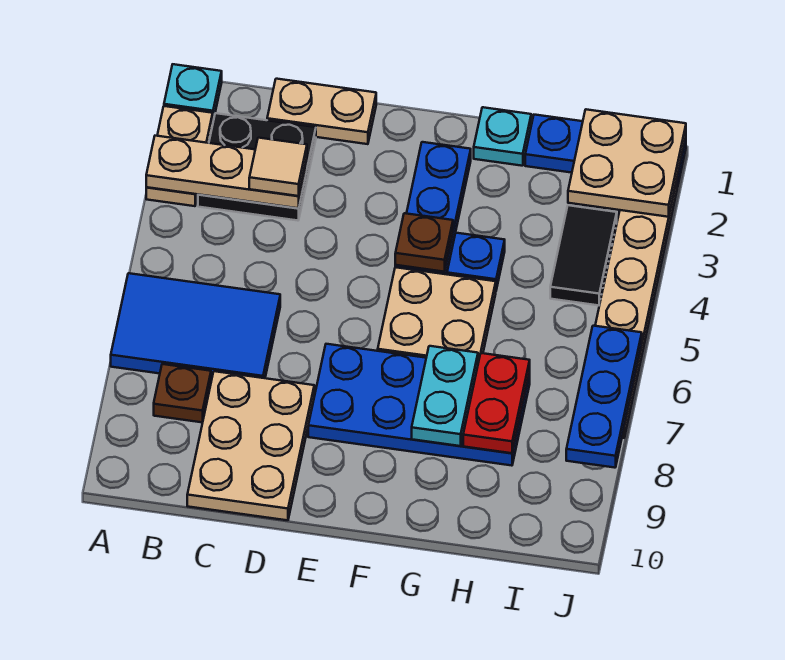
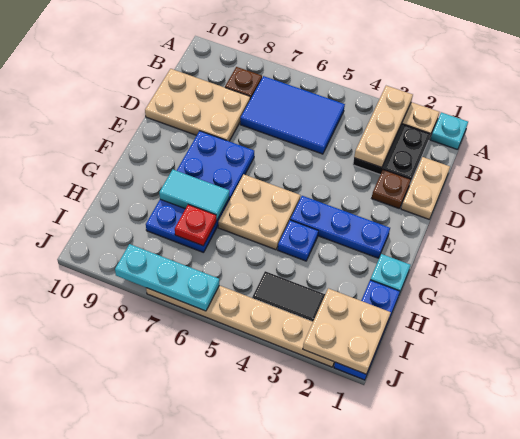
blue tile A6:C7 level 1 -> blue tile B5:C7 level 1
tan tile C3 level 3 -> none
brown plate F4 level 2 -> brown plate D2 level 1
cyan plate G7:G8 level 2 -> cyan tile G7:G8 level 2
red plate H7:H8 level 2 -> red plate H7 level 2
blue plate J6:J8 level 2 -> cyan plate J6:J8 level 2

